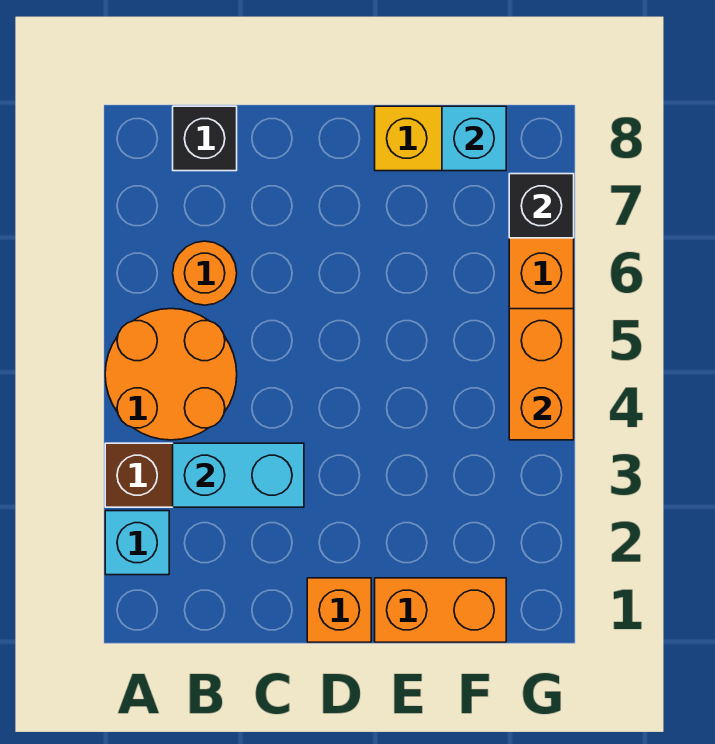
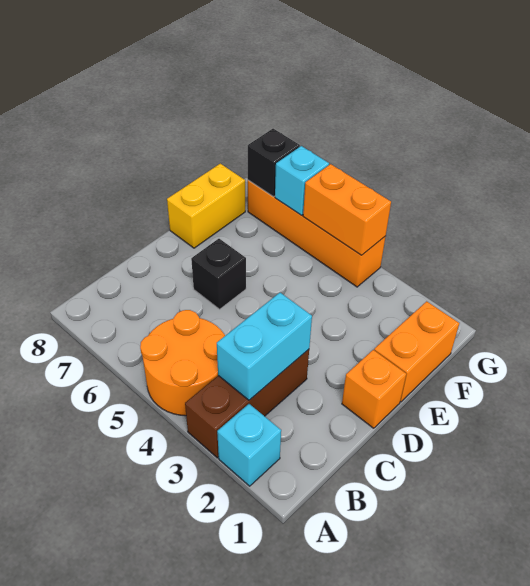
orange round brick B6 level 1 -> none
black brick B8 level 1 -> black brick D6 level 1
cyan brick F8 level 2 -> cyan brick G6 level 2

